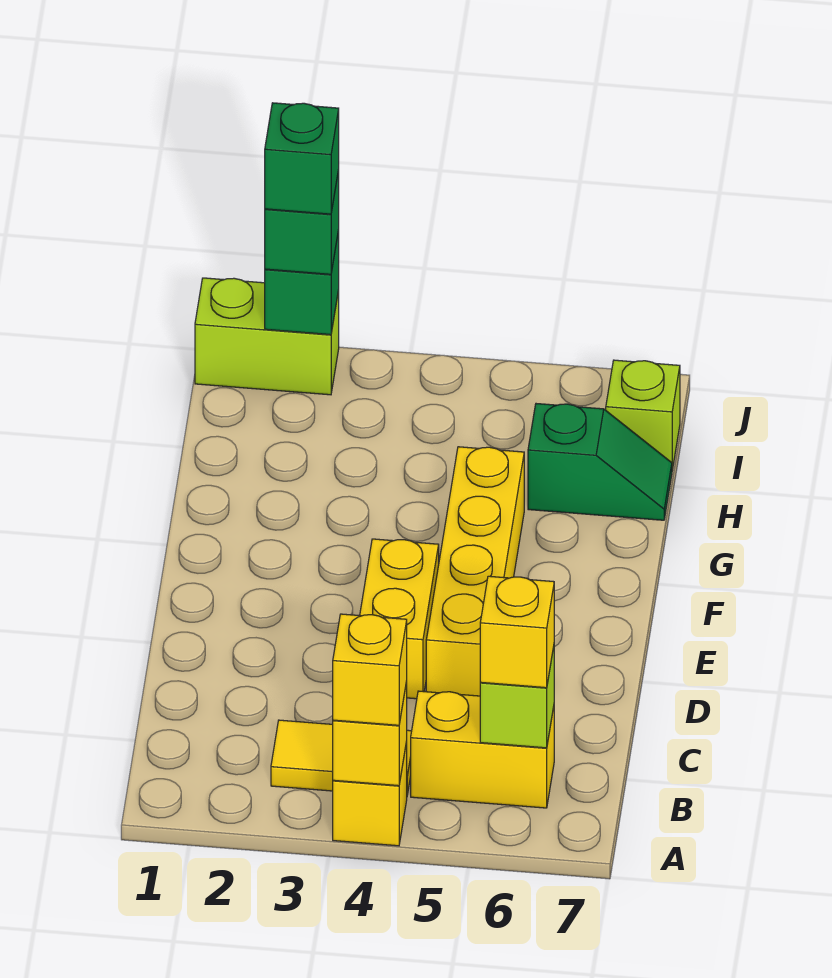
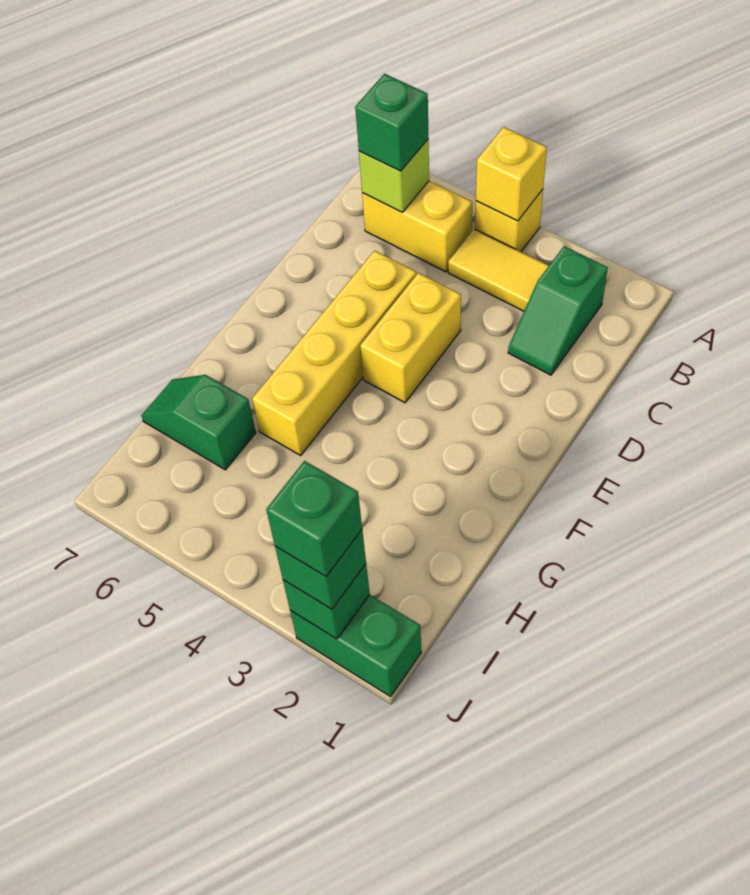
yellow brick A4 level 3 -> none
none -> green slope B2:C2 level 1 top B
yellow brick B6 level 3 -> green brick B6 level 3
lime brick I7 level 1 -> none
lime brick J1:J2 level 1 -> green brick J1:J2 level 1

